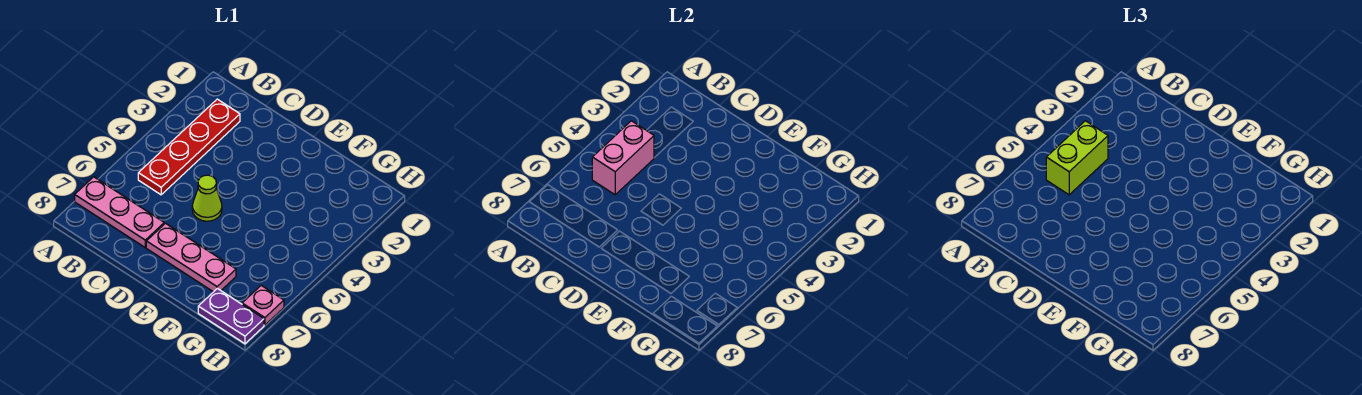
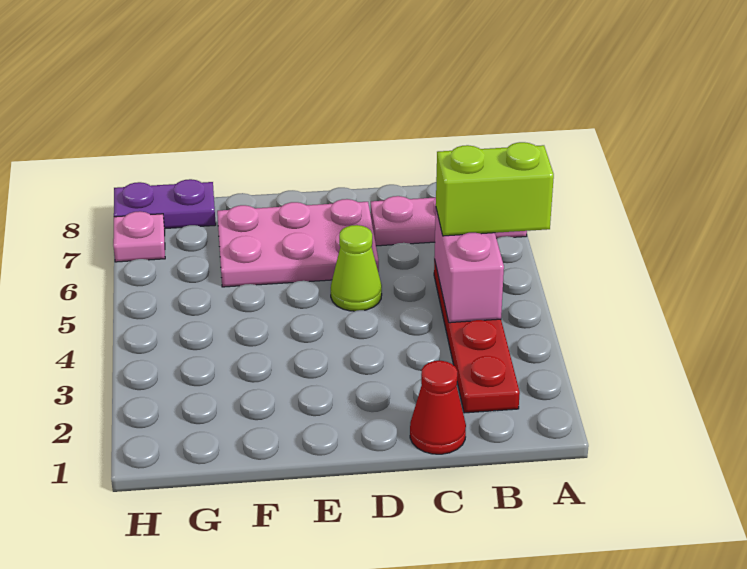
lime brick B4:B5 level 3 -> lime brick A5:B5 level 3
none -> red cone C1 level 1
pink plate D7:F7 level 1 -> pink plate D6:F7 level 1

